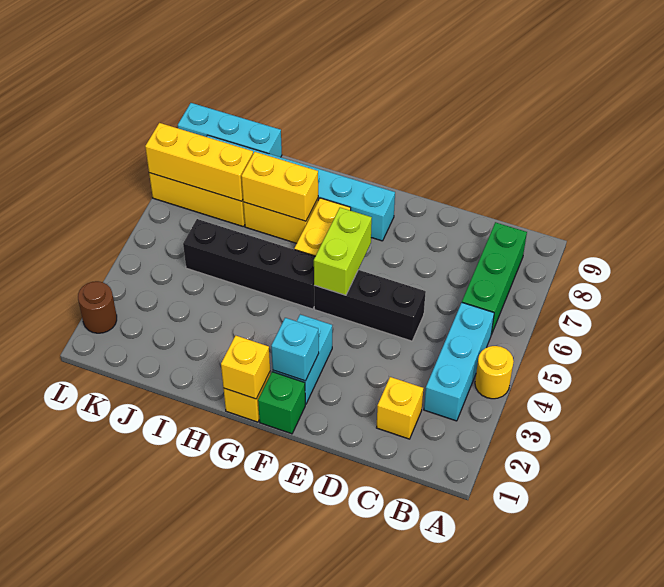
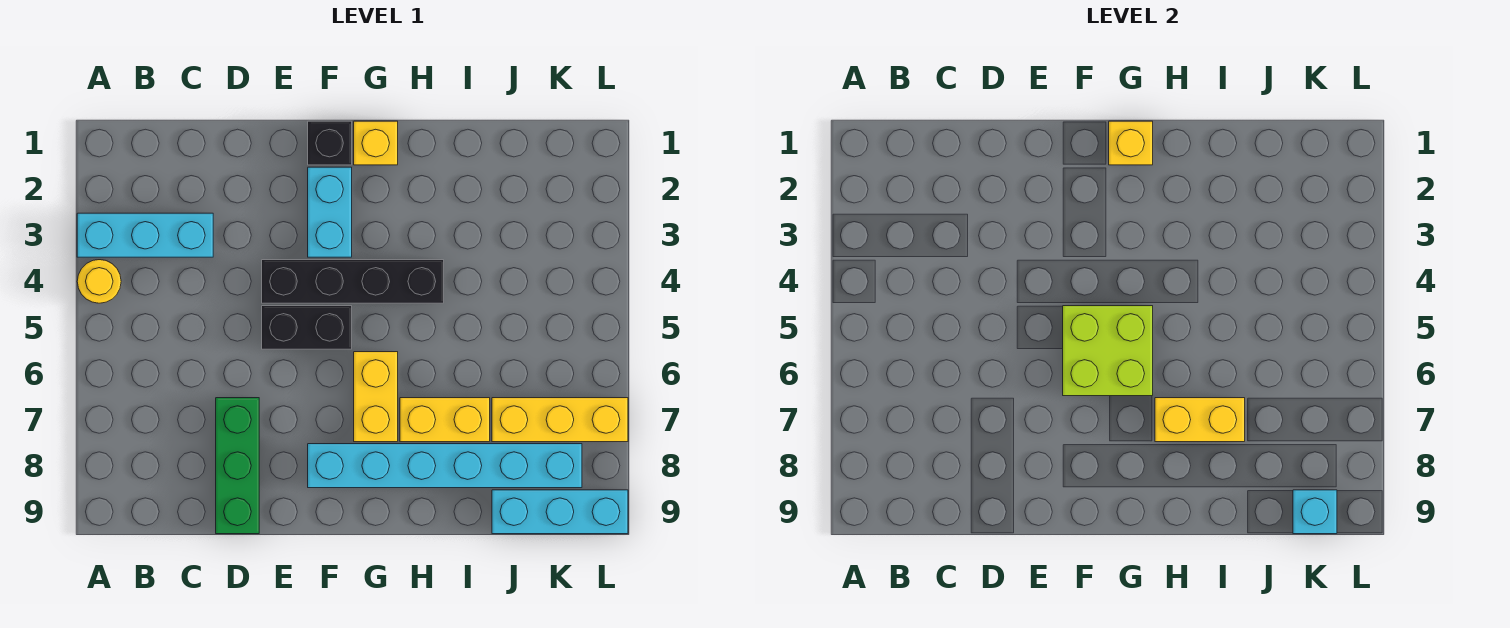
cyan brick B3:B5 level 1 -> cyan brick A3:C3 level 1
green brick B6:B8 level 1 -> green brick D7:D9 level 1
yellow brick C2 level 1 -> none
black brick D5:F5 level 1 -> black brick E5:F5 level 1
green brick F1 level 1 -> black brick F1 level 1
cyan brick F2 level 2 -> cyan brick K9 level 2
lime brick F5:F6 level 2 -> lime brick F5:G6 level 2
black brick G5:J5 level 1 -> black brick E4:H4 level 1
yellow brick J7:L7 level 2 -> none
brown round brick L2 level 1 -> none

